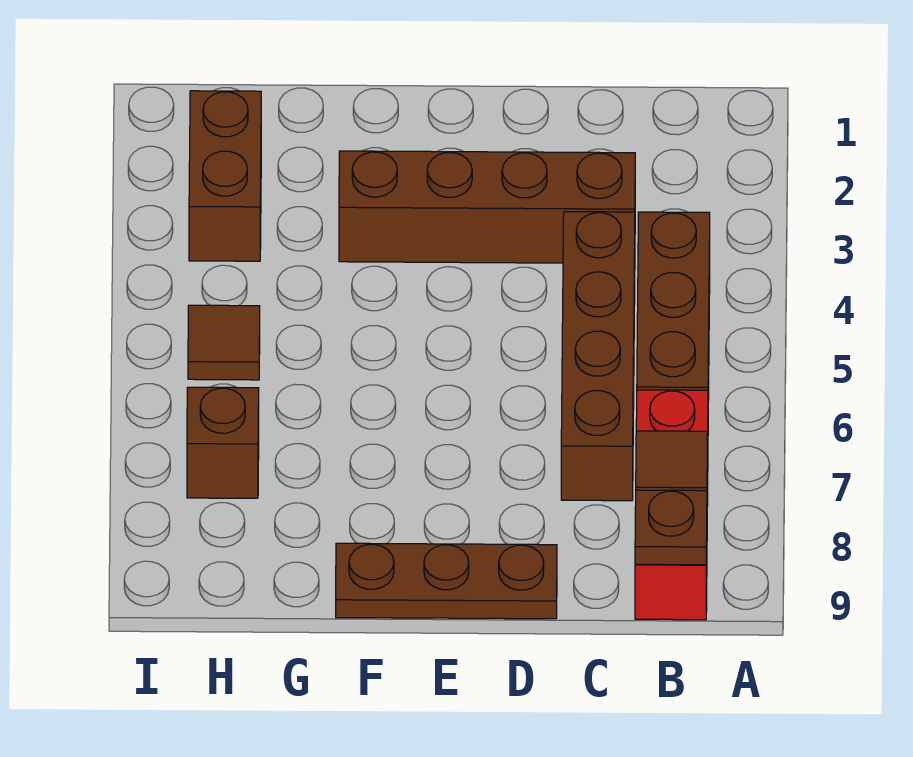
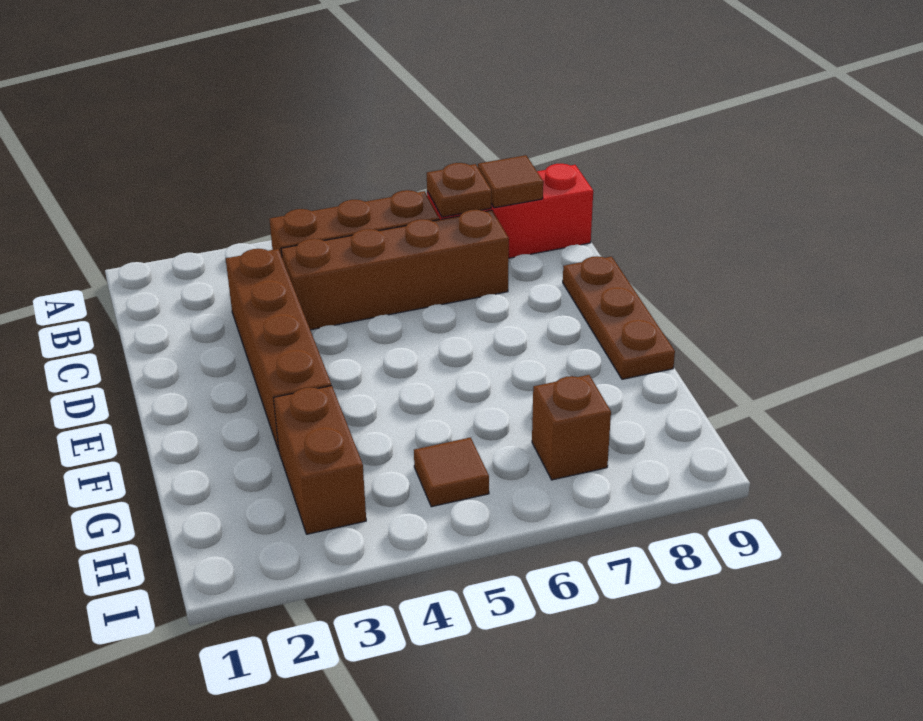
brown plate B9 level 2 -> brown plate B7 level 2
brown brick H2:H3 level 1 -> brown brick G3:H3 level 1

